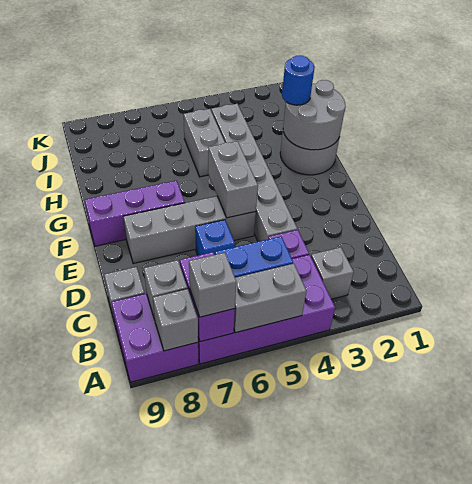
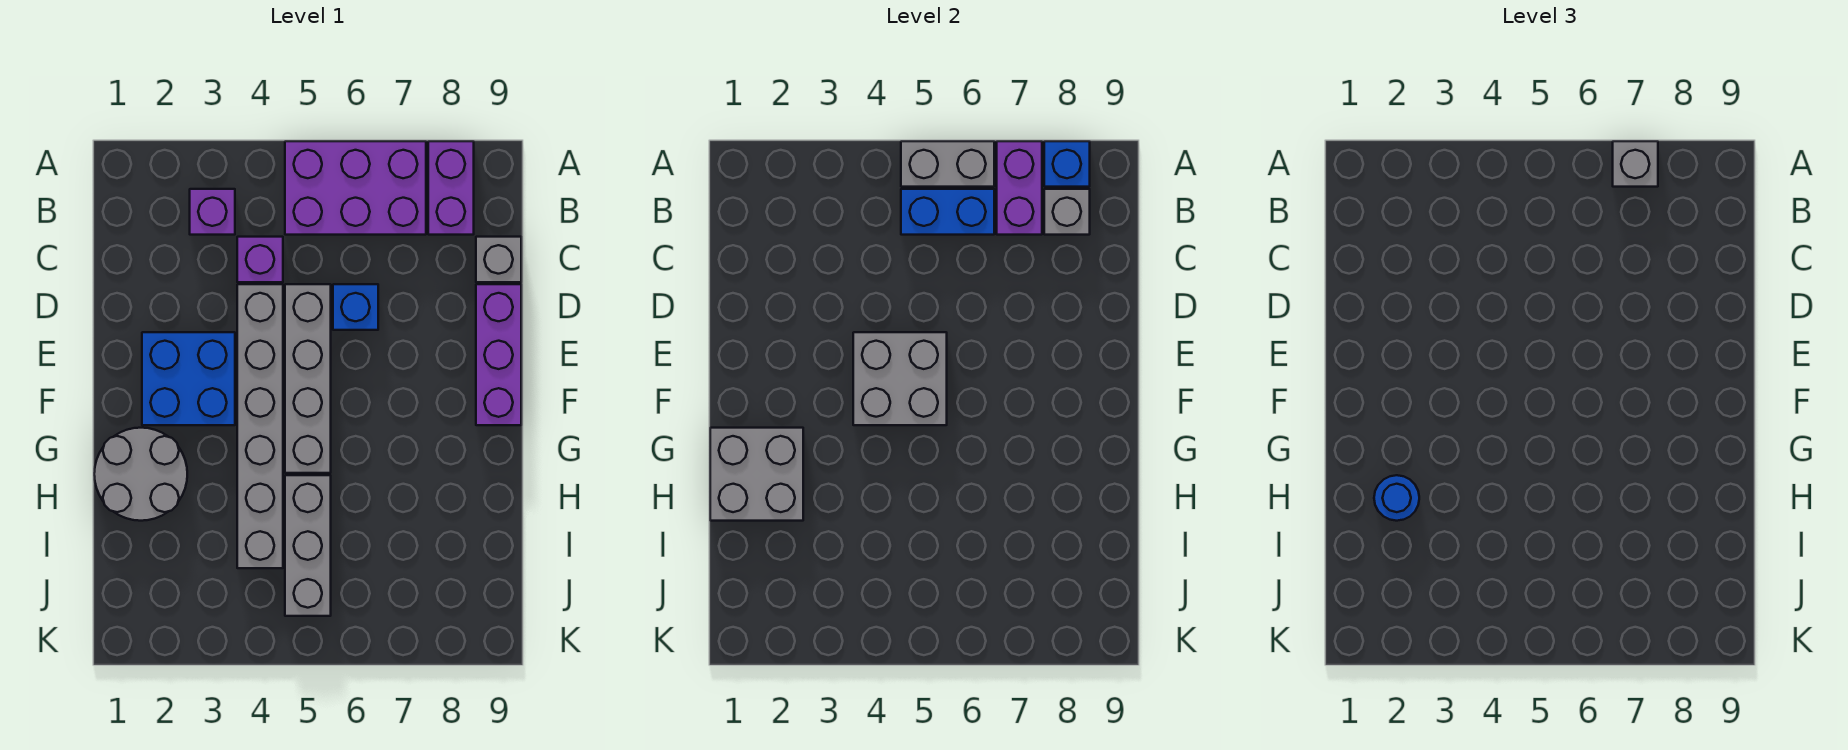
purple brick A4:B7 level 1 -> purple brick A5:B7 level 1
purple brick A8:B9 level 1 -> purple brick A8:B8 level 1
grey brick A8 level 2 -> blue brick A8 level 2
grey brick B3 level 1 -> purple brick B3 level 1
none -> blue brick E2:F3 level 1
grey brick E5:E8 level 1 -> grey brick D5:G5 level 1
grey brick E5:F5 level 2 -> grey brick E4:F5 level 2
purple brick F7:F9 level 1 -> purple brick D9:F9 level 1
grey round brick G1:H2 level 2 -> grey brick G1:H2 level 2
grey brick H5:I5 level 1 -> grey brick H5:J5 level 1

